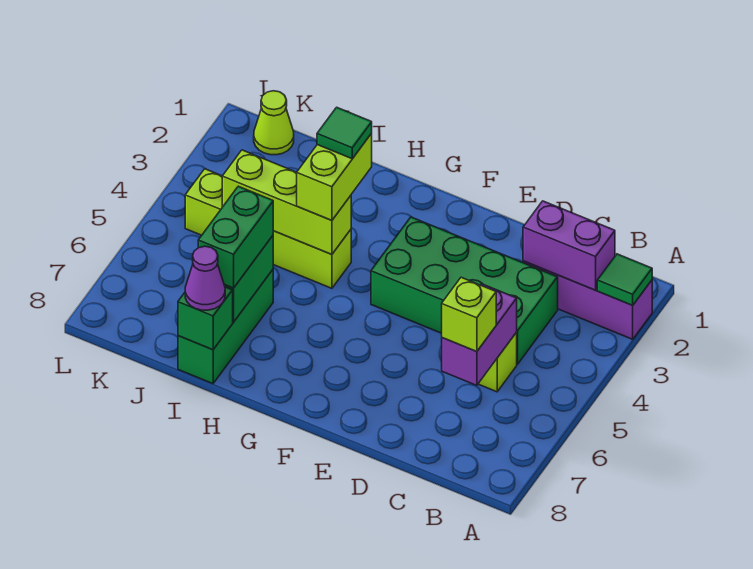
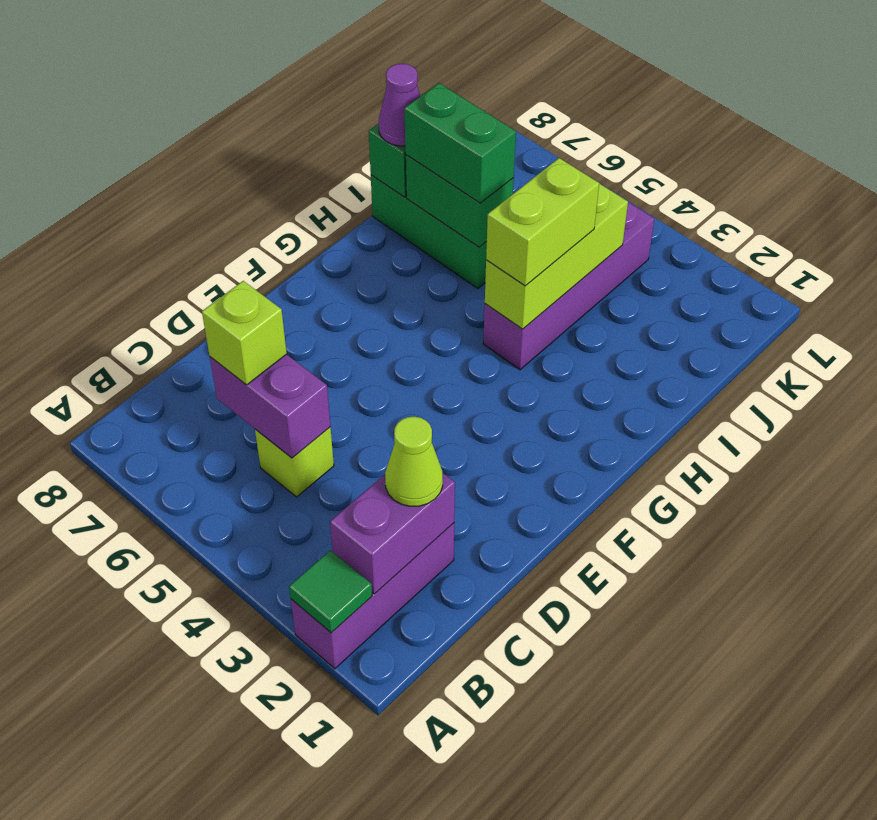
green brick C3:F4 level 1 -> none
lime brick H3:H4 level 3 -> lime brick H4:I4 level 3
green tile H3 level 4 -> none
lime brick H4:K4 level 1 -> purple brick H4:K4 level 1
lime cone K1 level 1 -> lime cone C2 level 3

